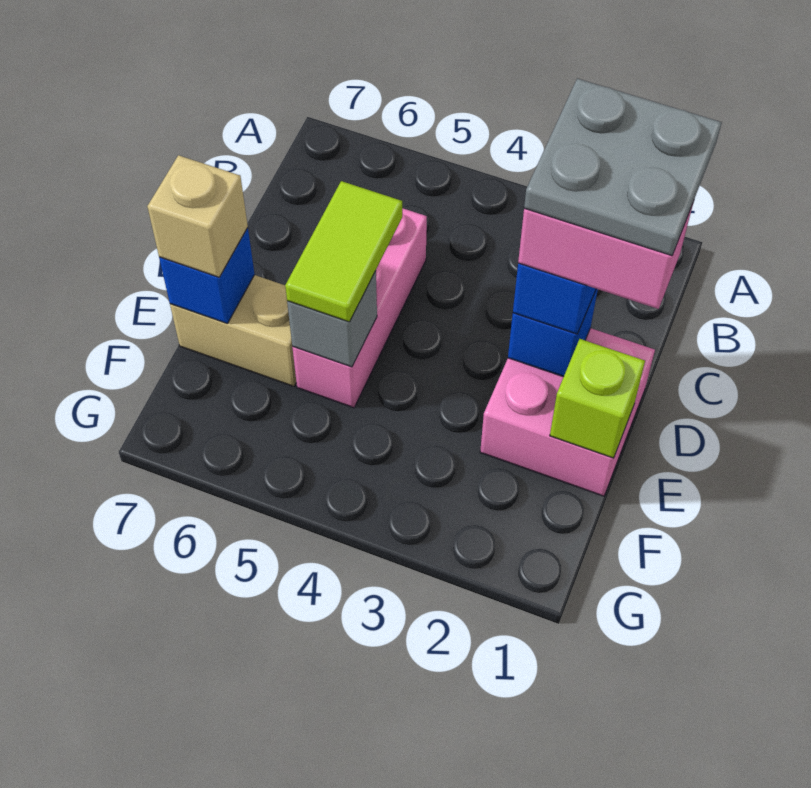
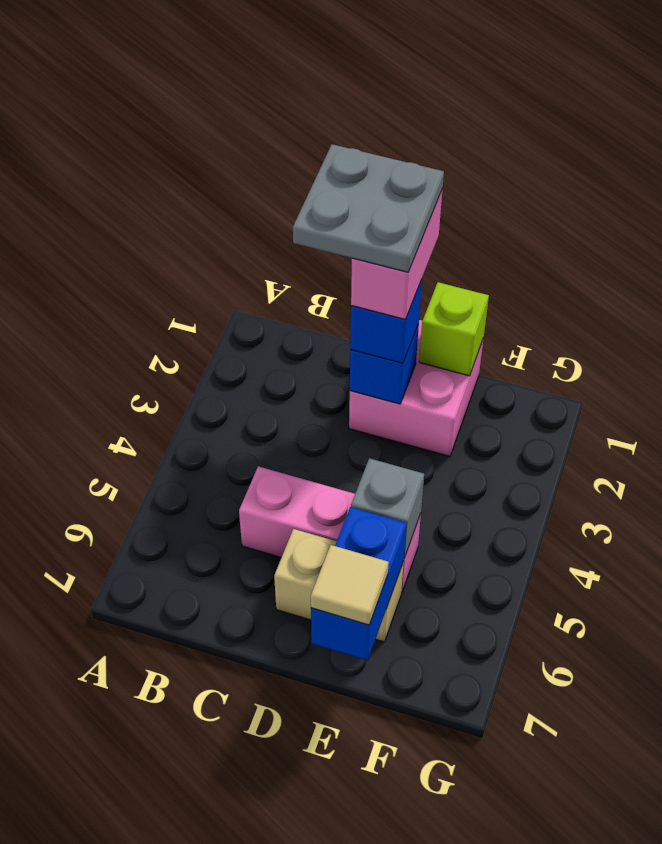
lime tile D5:E5 level 3 -> none
tan brick E6:E7 level 1 -> tan brick D6:E6 level 1
blue brick E7 level 2 -> blue brick E6:E7 level 2
tan brick E7 level 3 -> tan tile E7 level 3

